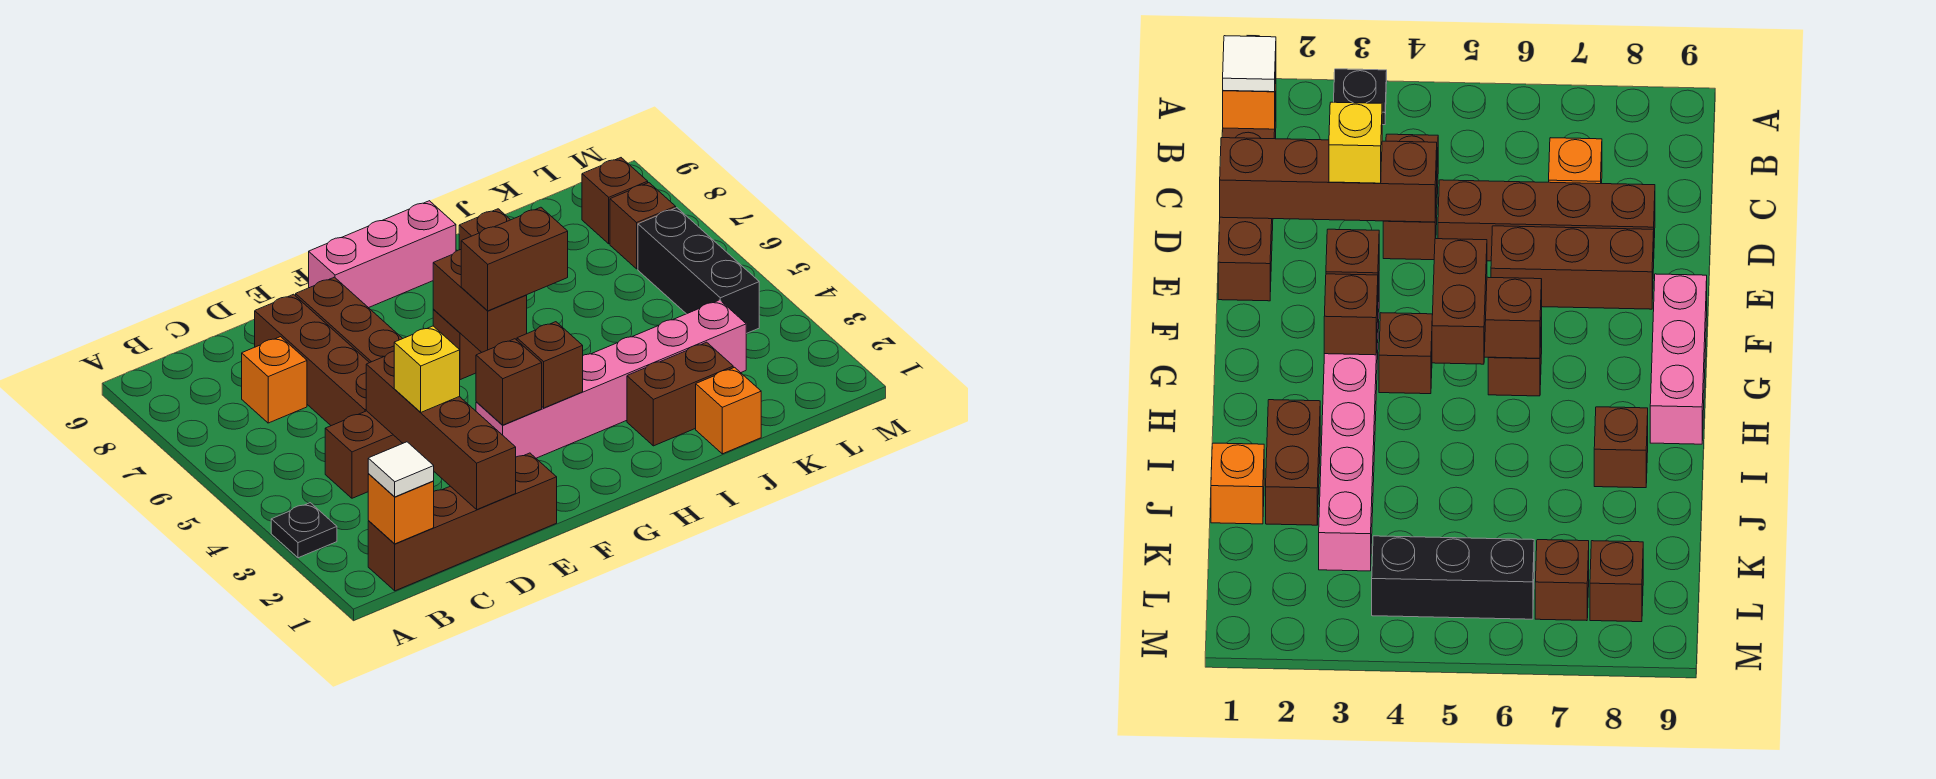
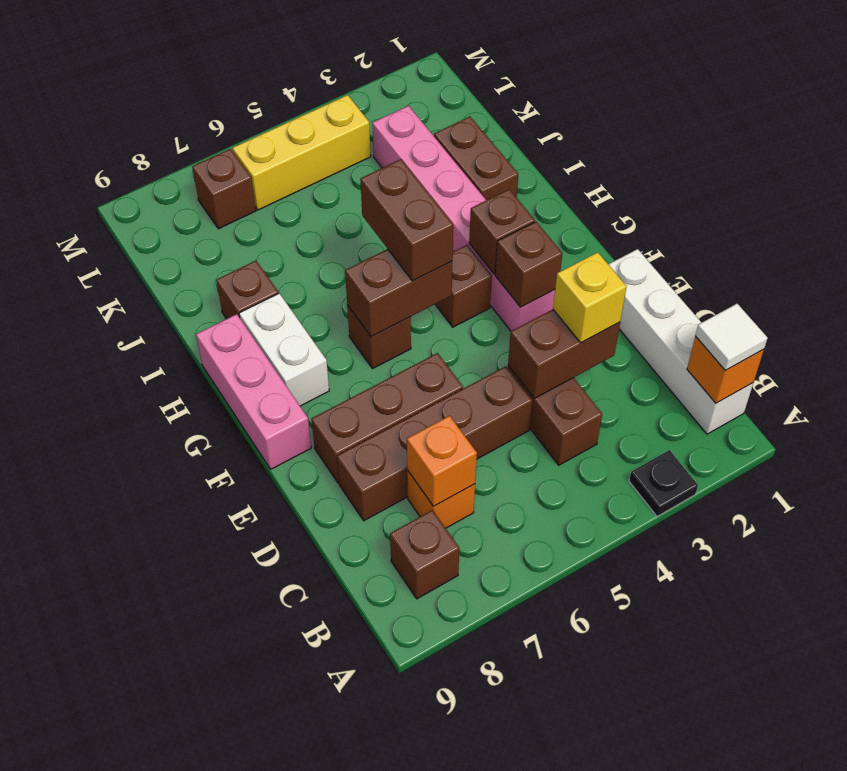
brown brick B1:E1 level 1 -> white brick B1:E1 level 1
brown brick D1:D4 level 2 -> brown brick D3:D4 level 2
none -> white brick G8:H8 level 1
orange brick J1 level 1 -> orange brick C7 level 2
black brick L4:L6 level 1 -> yellow brick L4:L6 level 1
brown brick L8 level 1 -> brown brick B8 level 1

